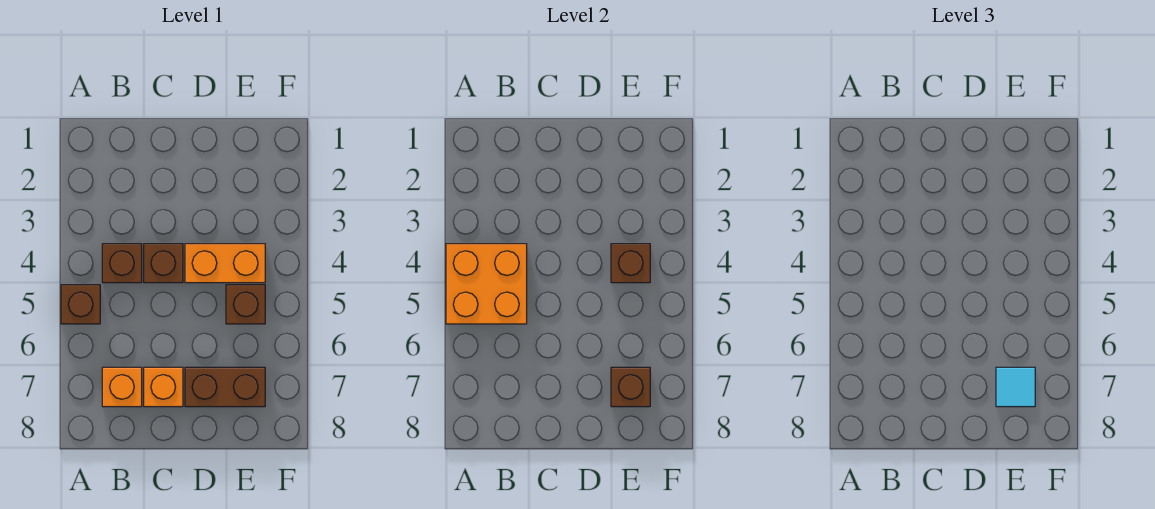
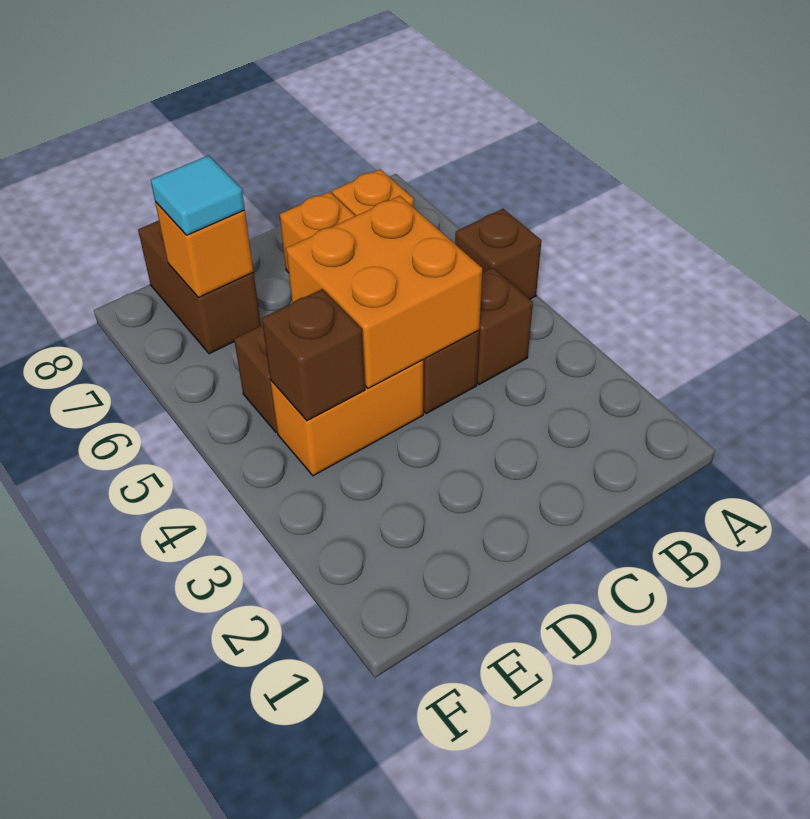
orange brick A4:B5 level 2 -> orange brick C4:D5 level 2
brown brick D7:E7 level 1 -> brown brick E7:E8 level 1
brown brick E7 level 2 -> orange brick E7 level 2

